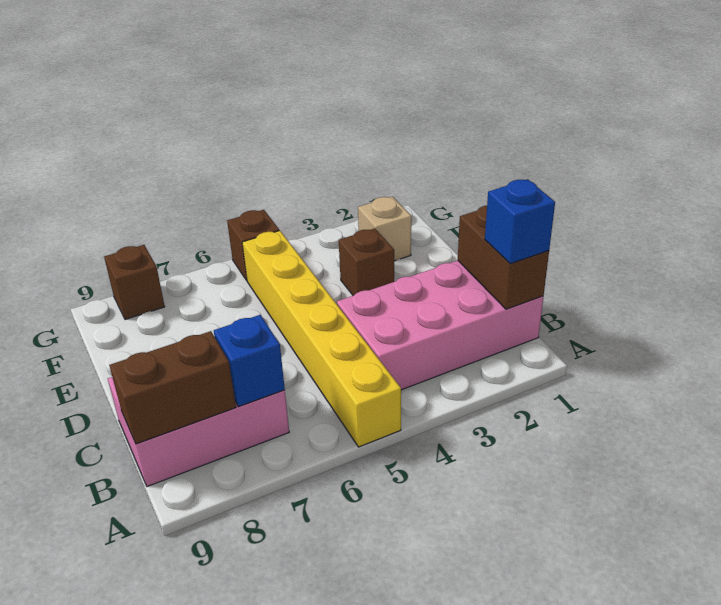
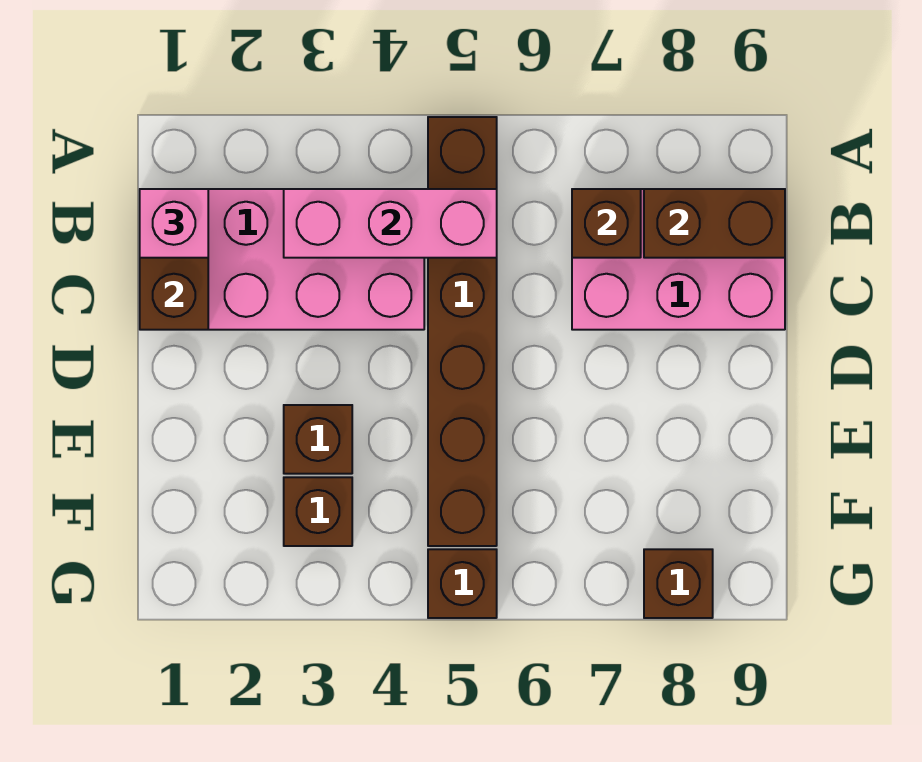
yellow brick A5:F5 level 1 -> brown brick A5:F5 level 1
blue brick B1 level 3 -> pink brick B1 level 3
none -> pink brick B3:B5 level 2
blue brick B7 level 2 -> brown brick B7 level 2
tan brick F2 level 1 -> none
none -> brown brick F3 level 1

